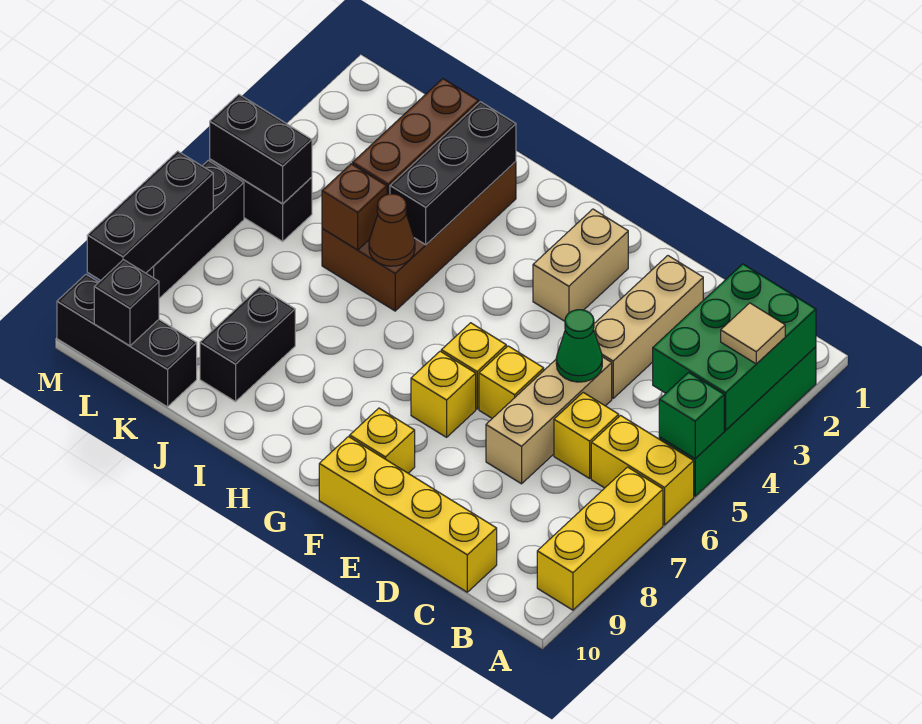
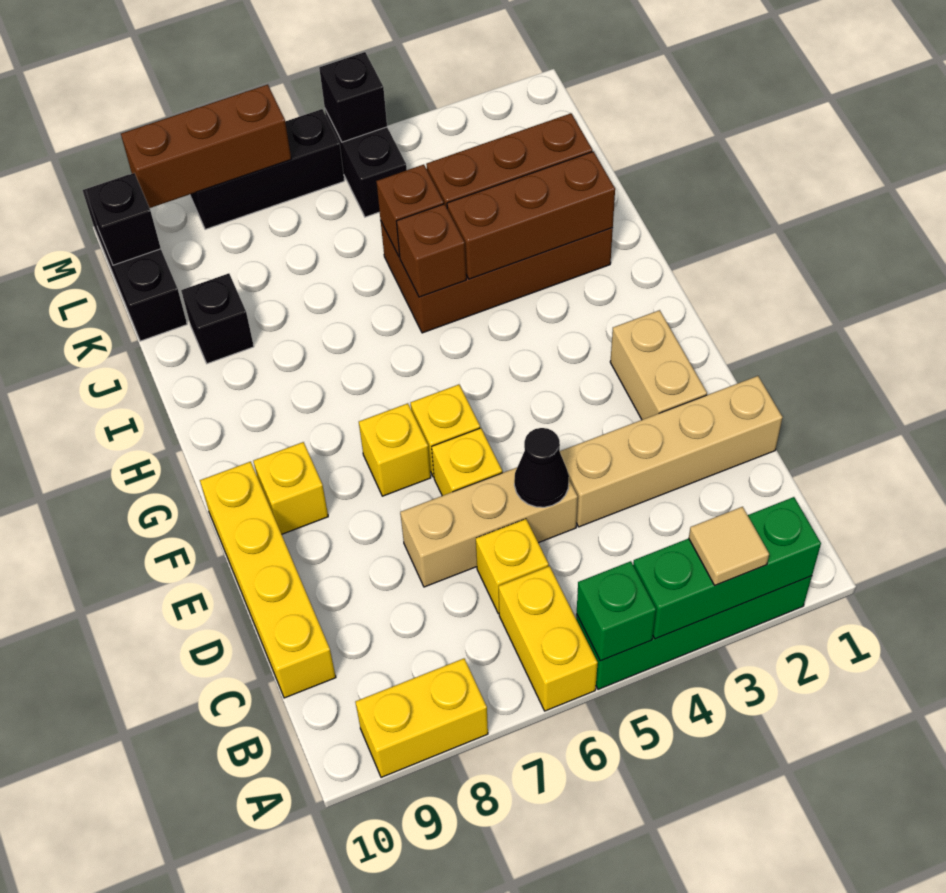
green brick A2:B4 level 2 -> green brick A2:A4 level 2
yellow brick A7:A9 level 1 -> yellow brick A8:A9 level 1
tan brick D2:D4 level 1 -> tan brick D1:D4 level 1
green cone D5 level 2 -> black cone D5 level 2
tan brick F2:F3 level 1 -> tan brick E2:F2 level 1
black brick I2:I4 level 2 -> brown brick I2:I4 level 2
brown cone I5 level 2 -> brown brick I5 level 2
black brick J8:J9 level 1 -> black brick J9 level 1
black brick L5:M5 level 2 -> black brick M5 level 2
black brick M7:M9 level 2 -> brown brick M7:M9 level 2

